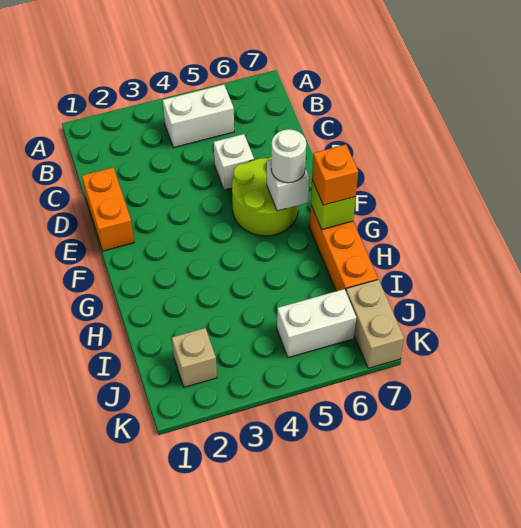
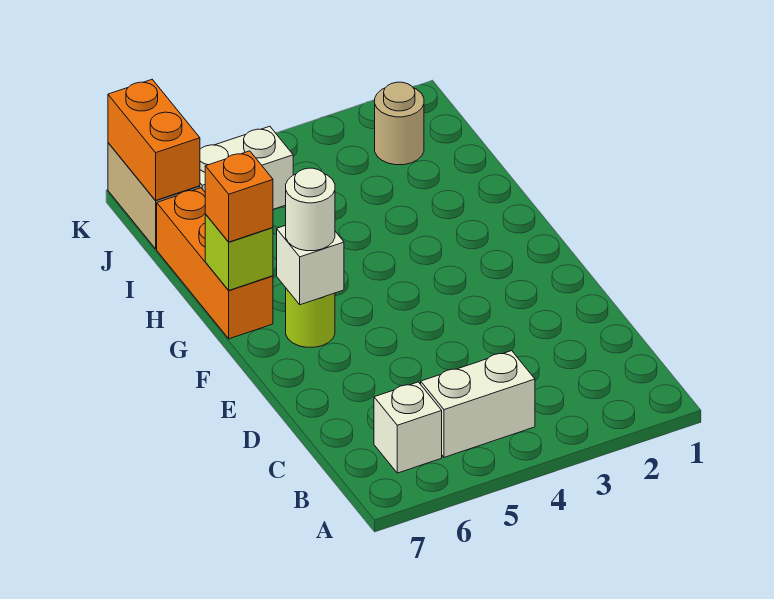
orange brick D1:E1 level 1 -> orange brick J7:K7 level 2
white brick D5 level 1 -> white brick B6 level 1
lime round brick E5:F6 level 1 -> lime round brick F6 level 1
tan brick J2 level 1 -> tan round brick J2 level 1

